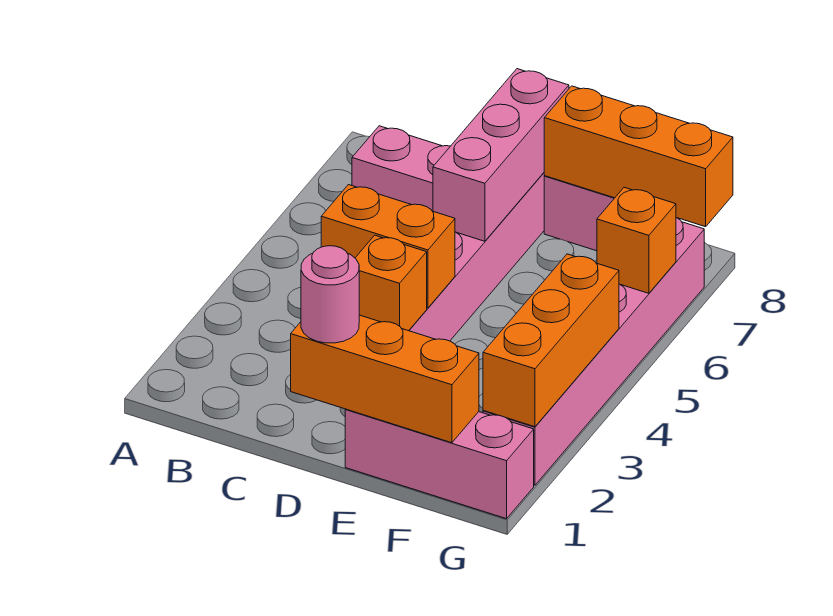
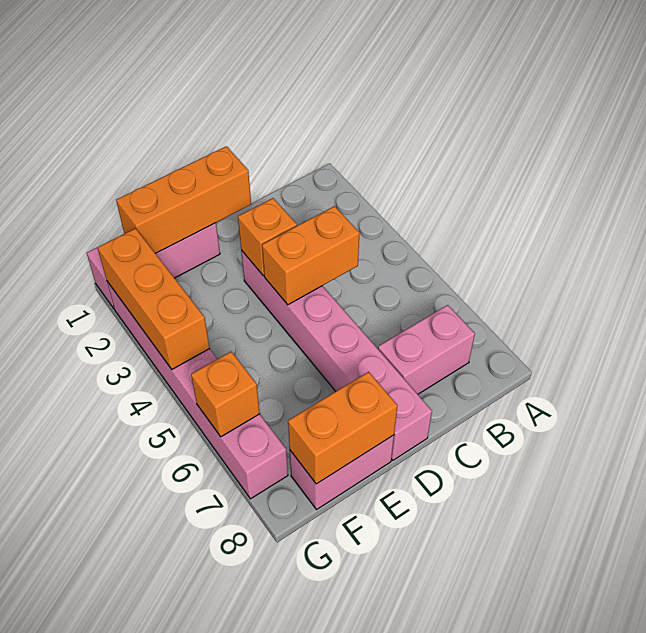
pink round brick D1 level 3 -> none
pink brick D6:D8 level 2 -> none
orange brick E8:G8 level 2 -> orange brick E8:F8 level 2

